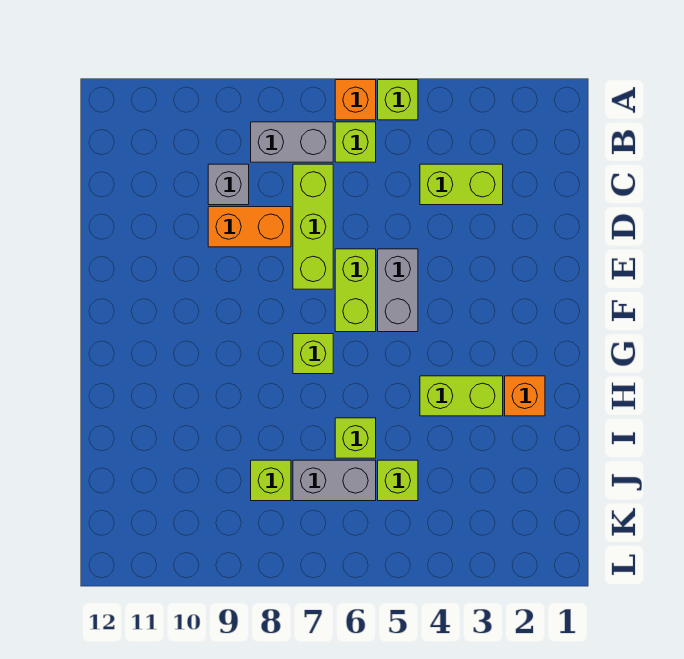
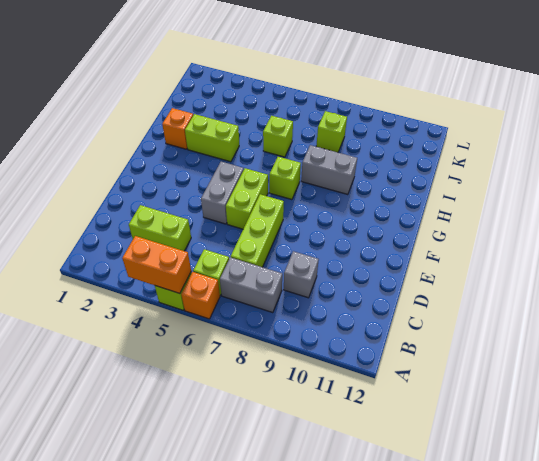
orange brick D8:D9 level 1 -> orange brick A4:A5 level 2
lime brick J5 level 1 -> none
grey brick J6:J7 level 1 -> grey brick H8:H9 level 1

